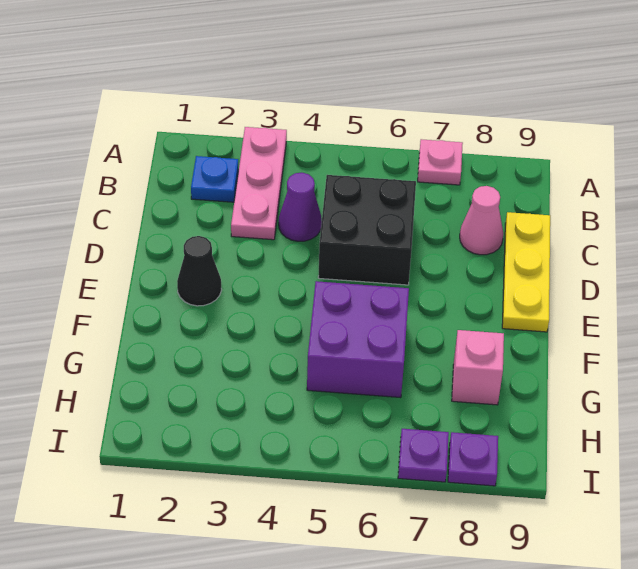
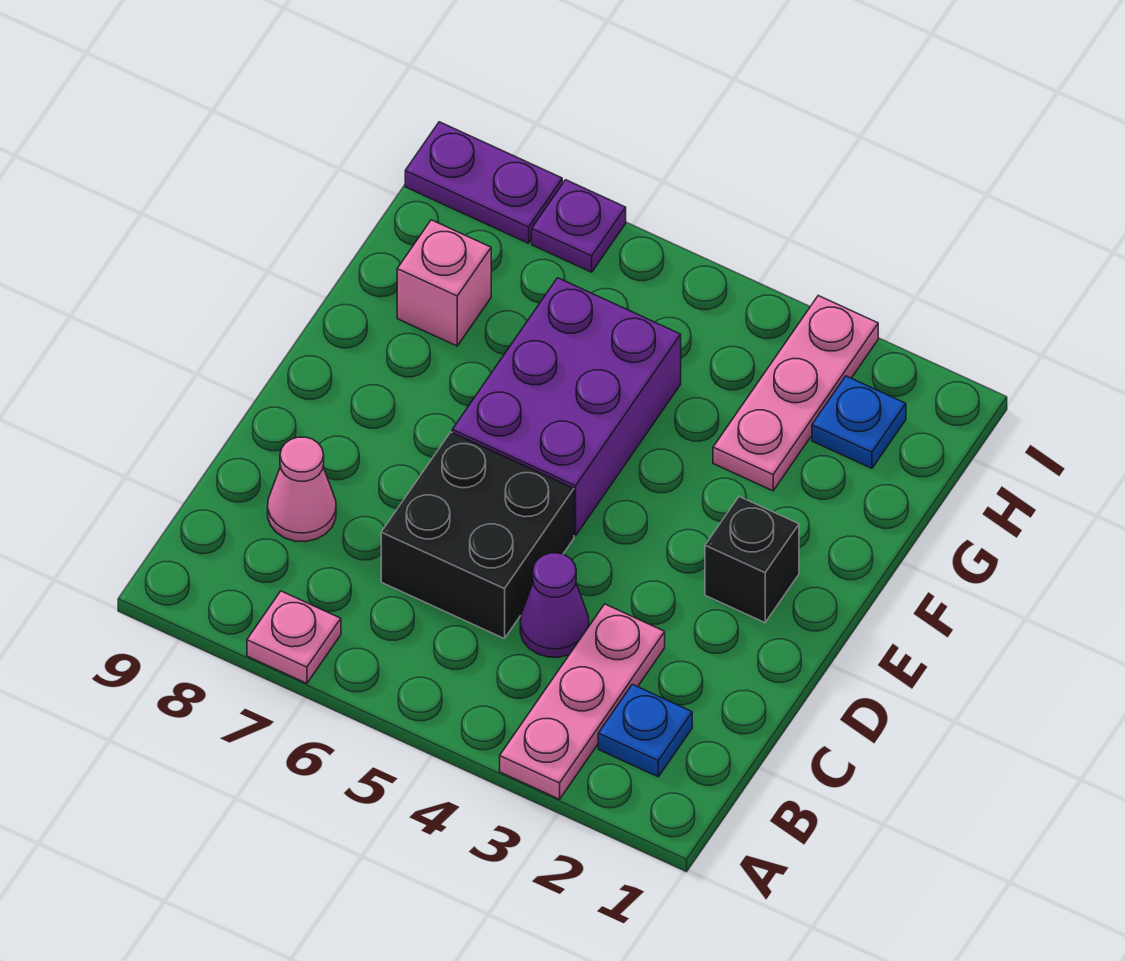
yellow plate C9:E9 level 1 -> none
black cone E2 level 1 -> black brick E2 level 1
purple brick F5:G6 level 1 -> purple brick E5:G6 level 1
none -> pink plate G3:I3 level 1
none -> blue plate H2 level 1
purple plate I8 level 1 -> purple plate I8:I9 level 1

